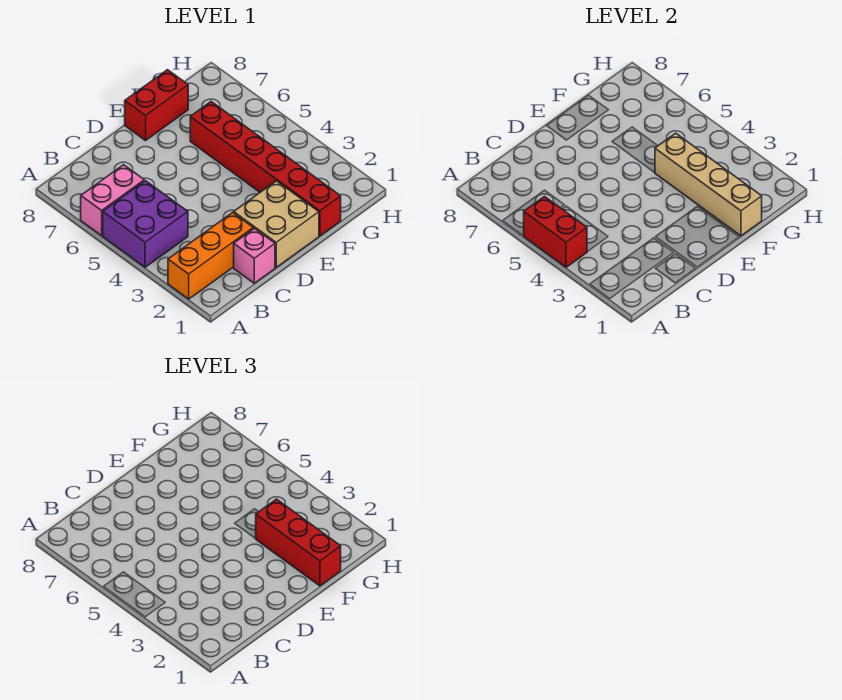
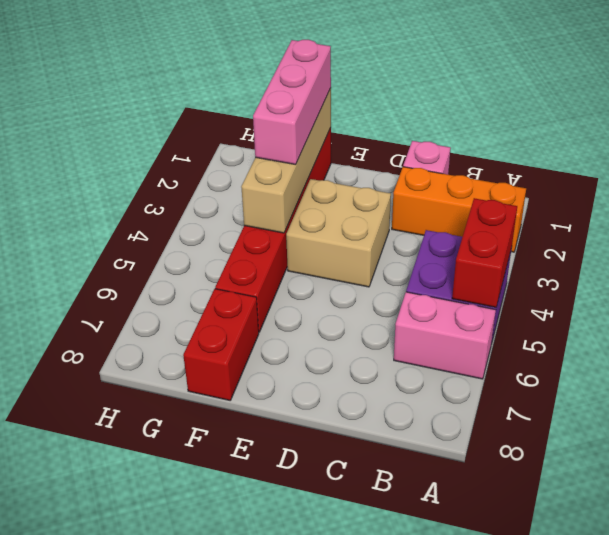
tan brick D1:E2 level 1 -> tan brick D3:E4 level 1
red brick E8:F8 level 1 -> red brick F7:F8 level 1
red brick F1:F3 level 3 -> pink brick F1:F3 level 3

